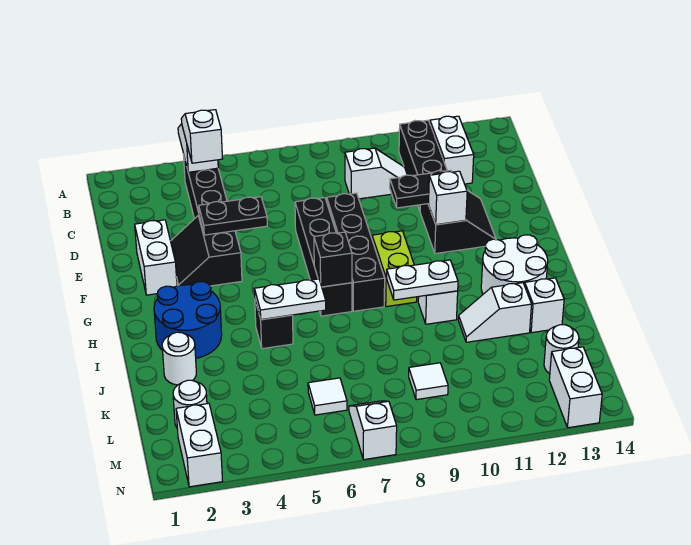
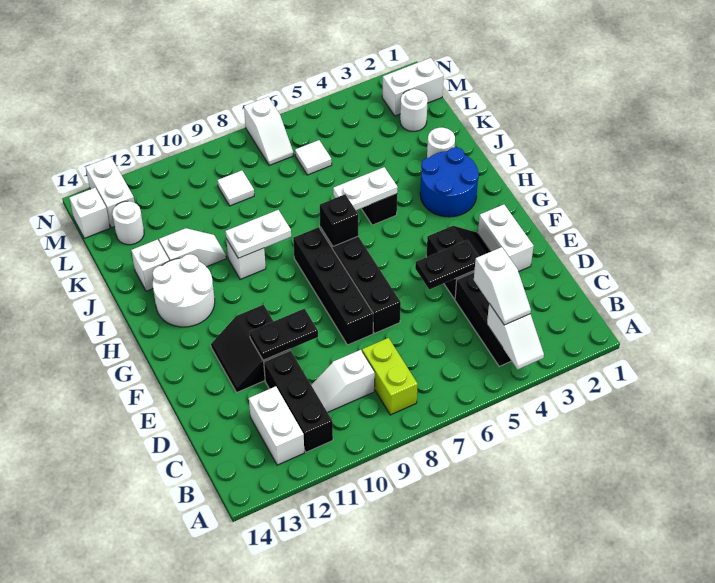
white brick F11 level 2 -> white brick M14 level 1
lime brick G9:H9 level 1 -> lime brick B8:C8 level 1
white brick M2:N2 level 1 -> white brick M1:M2 level 1

